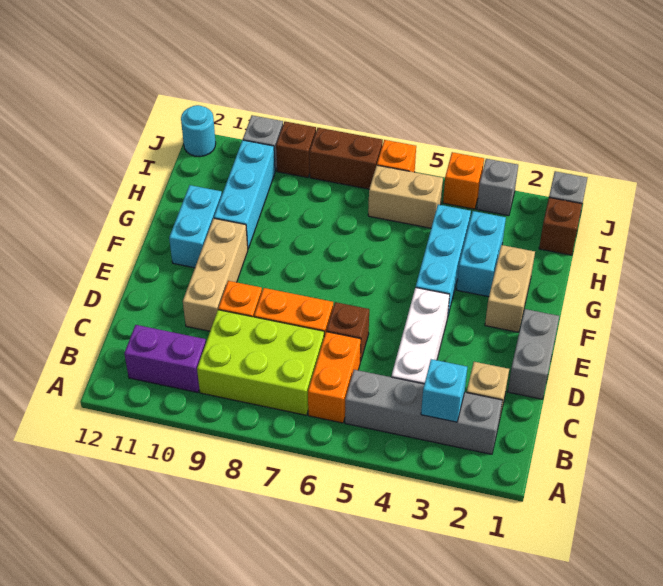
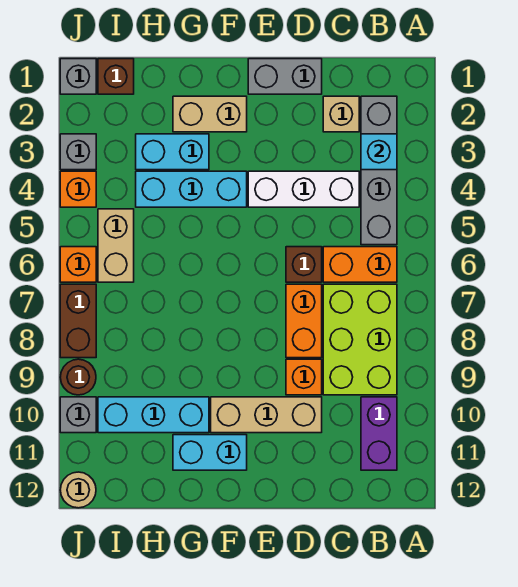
brown brick J9 level 1 -> brown round brick J9 level 1
cyan round brick J12 level 1 -> tan round brick J12 level 1

